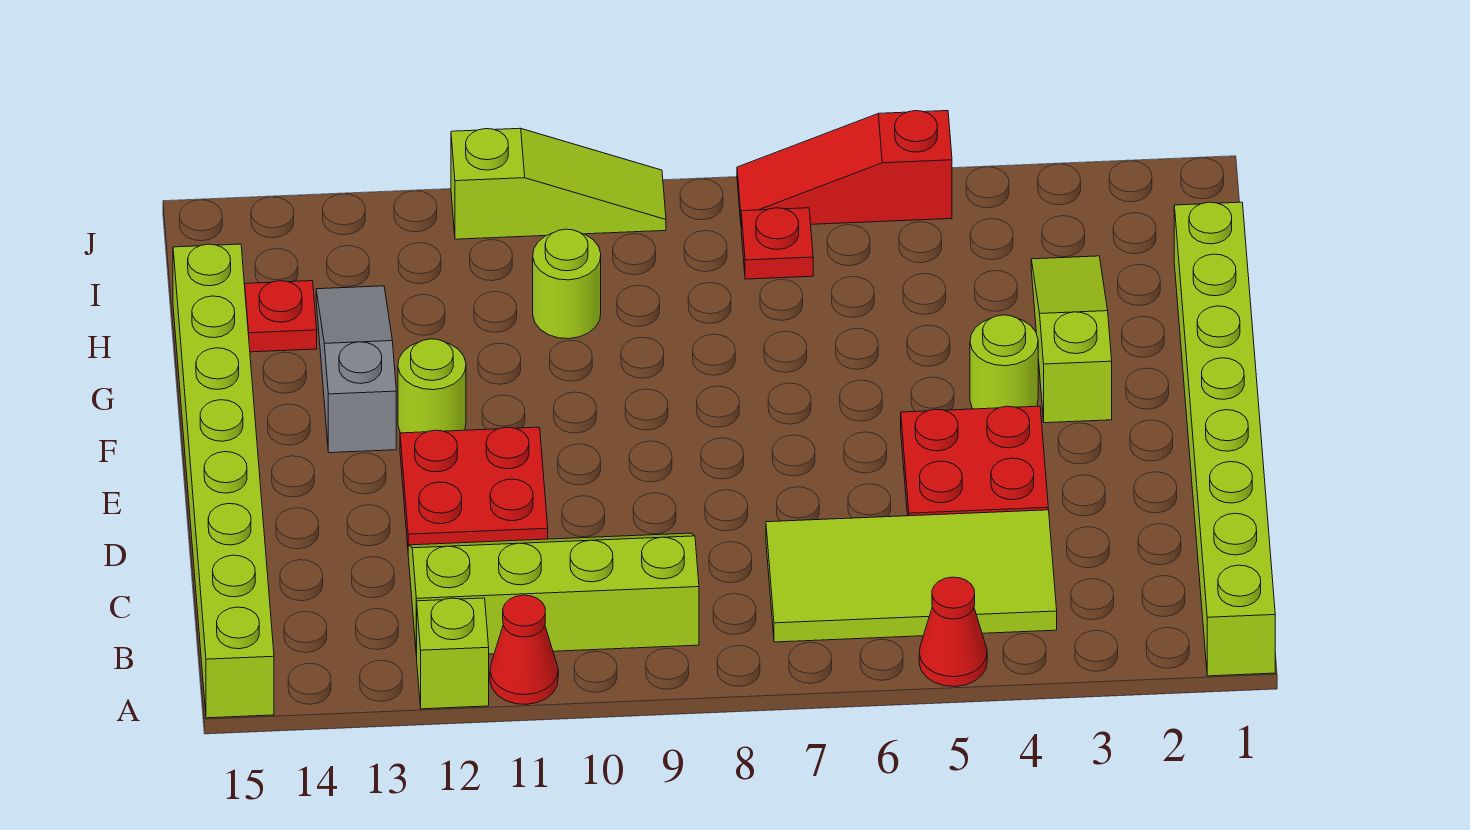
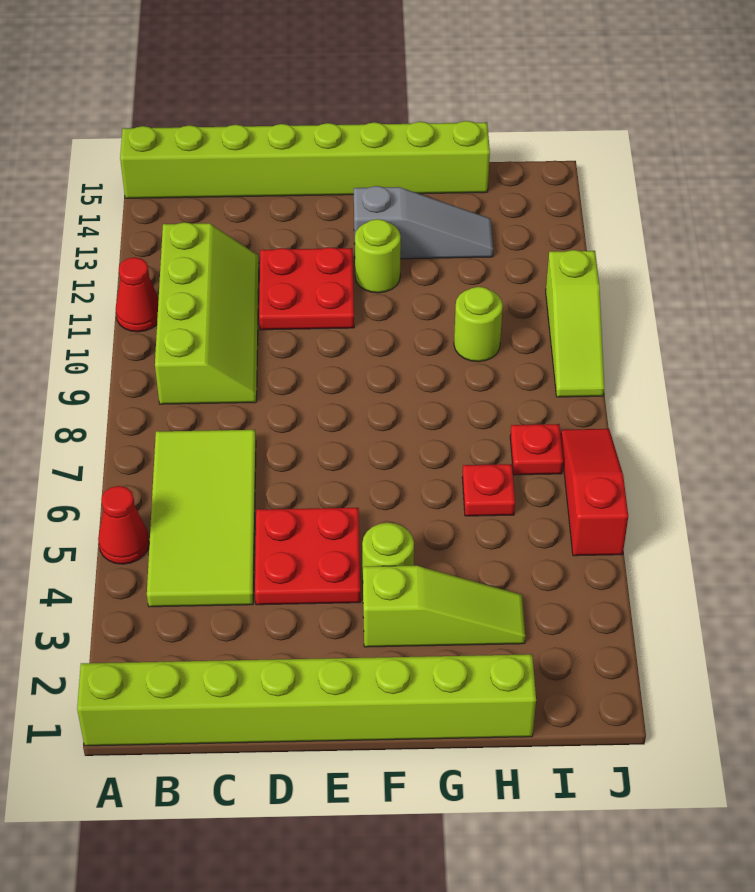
lime brick A12 level 1 -> none
red plate H14 level 1 -> red plate H6 level 1

